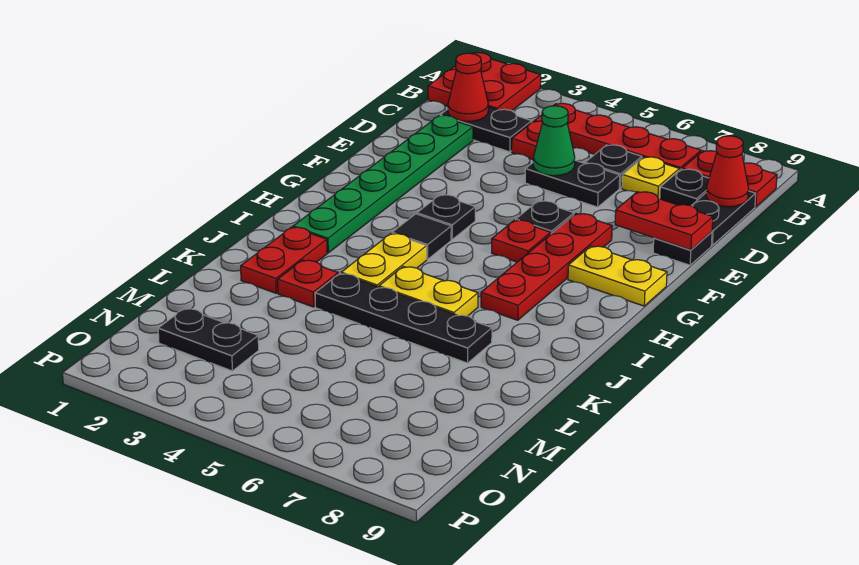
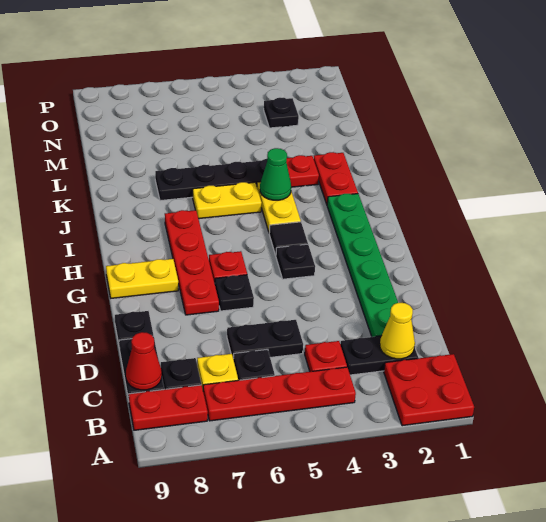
red cone C2 level 2 -> yellow cone C2 level 2
green cone D5 level 2 -> green cone J4 level 2
red plate E8:E9 level 2 -> none
black plate N2:N3 level 1 -> black plate N3 level 1

